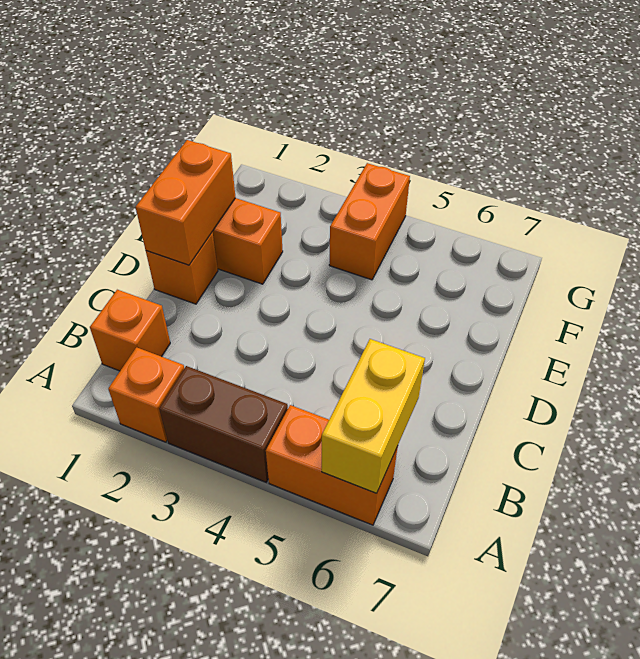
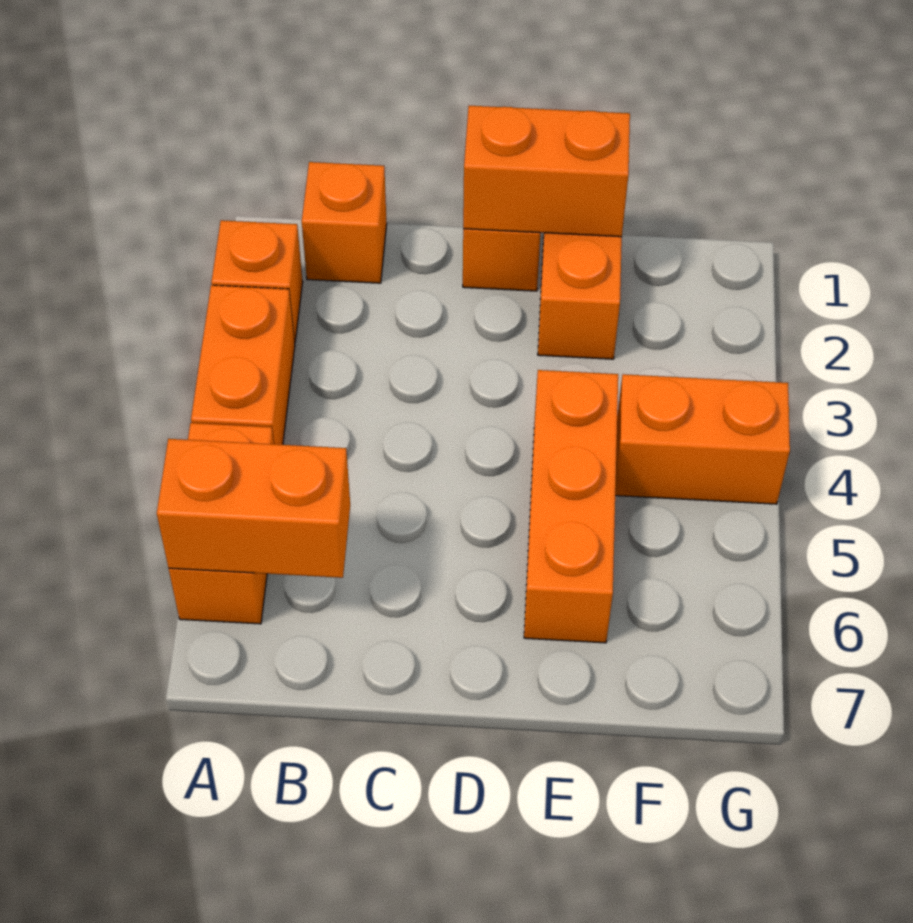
brown brick A3:A4 level 1 -> orange brick A3:A4 level 1
yellow brick A6:B6 level 2 -> orange brick A6:B6 level 2
none -> orange brick E4:E6 level 1

